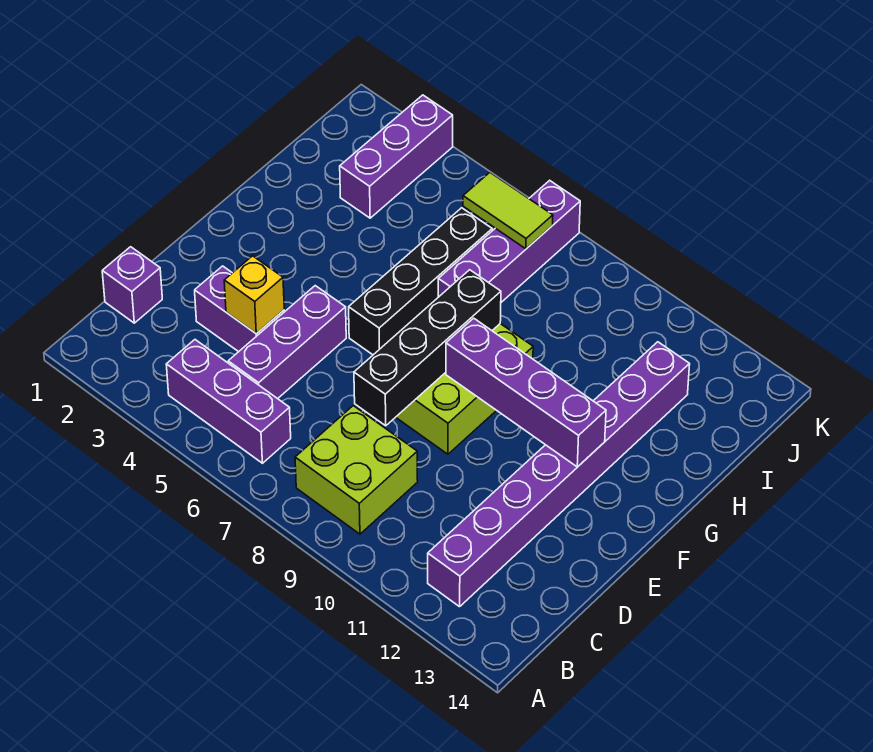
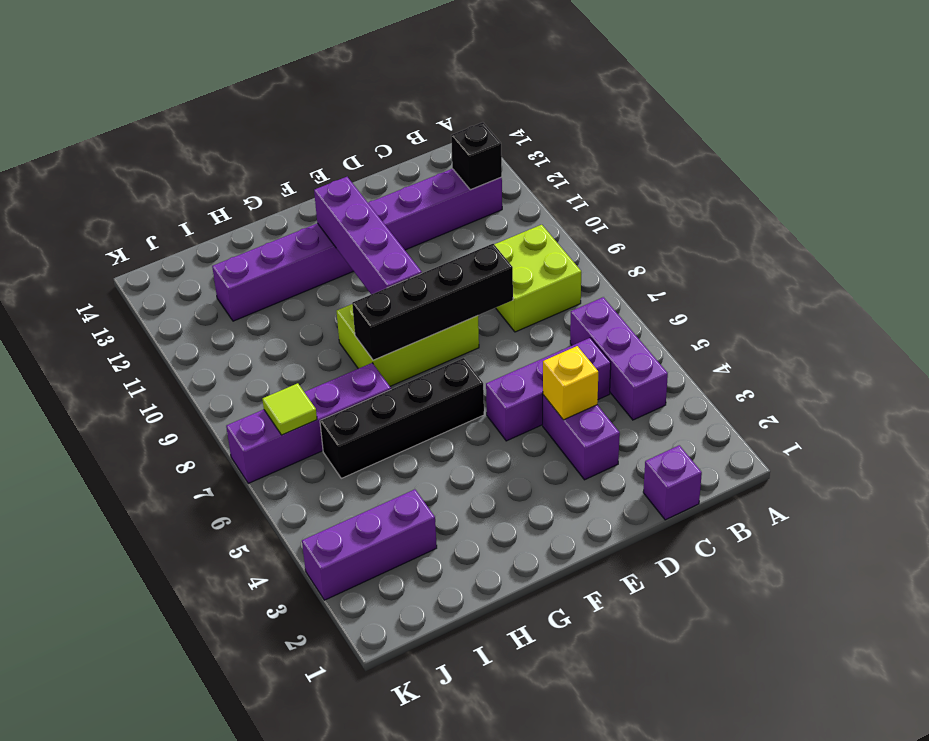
none -> black brick B12 level 2
lime tile J6:J7 level 2 -> lime tile J7 level 2

